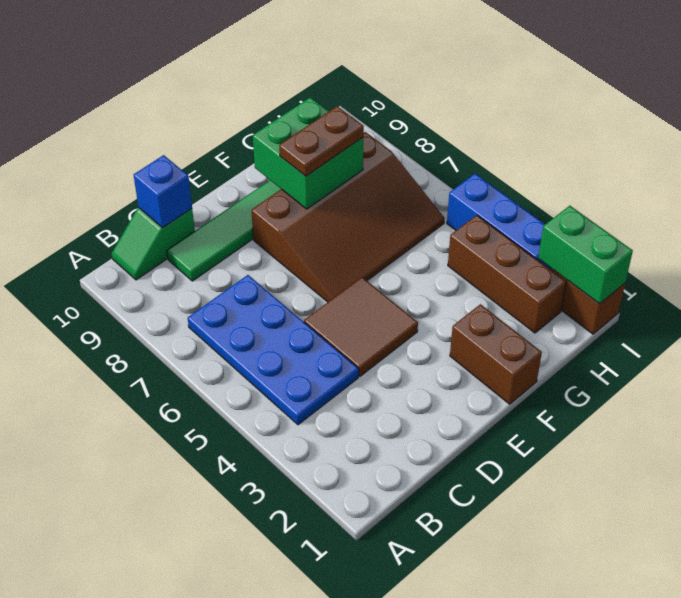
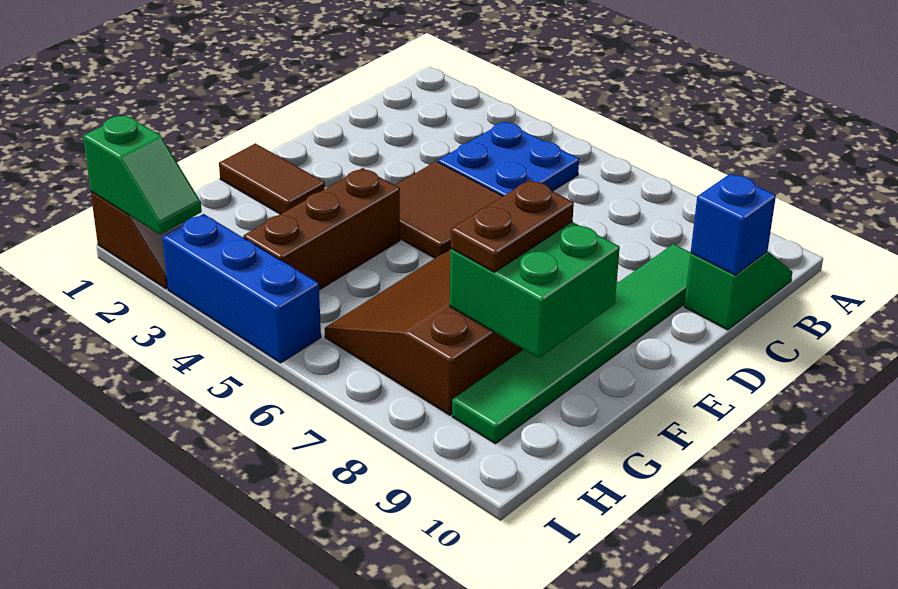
blue plate B4:C7 level 1 -> blue plate B4:C5 level 1
brown brick F1:F2 level 1 -> brown tile F1:F2 level 1
brown brick H2:H4 level 1 -> brown brick F4:H4 level 1
green brick I1:I2 level 2 -> green slope I1:I2 level 2 top 1

